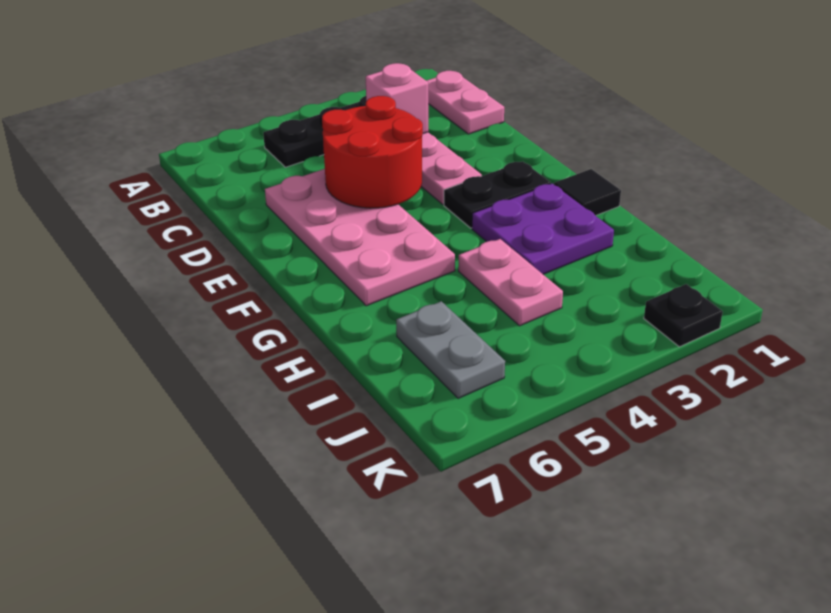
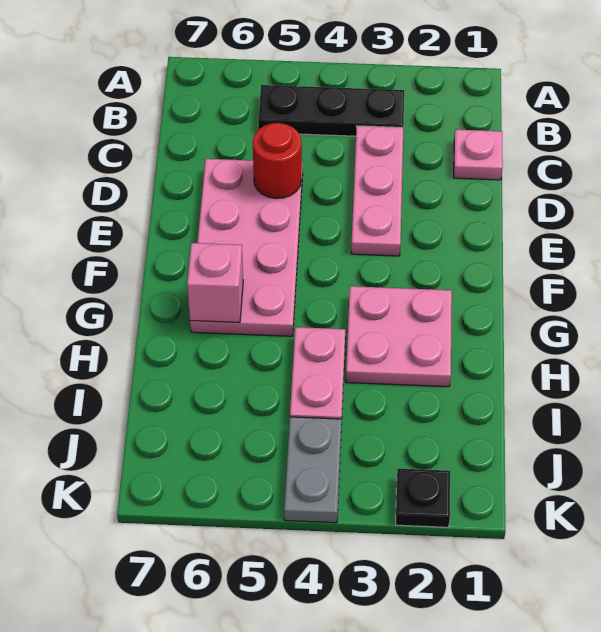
pink plate B1:C1 level 1 -> pink plate C1 level 1
pink brick C3 level 2 -> pink brick G6 level 2
red round brick D4:E5 level 2 -> red round brick D5 level 2
black plate F2:F3 level 1 -> none
black tile G1 level 1 -> none
purple plate G2:H3 level 1 -> pink plate G2:H3 level 1
grey plate I6:J6 level 1 -> grey plate J4:K4 level 1

